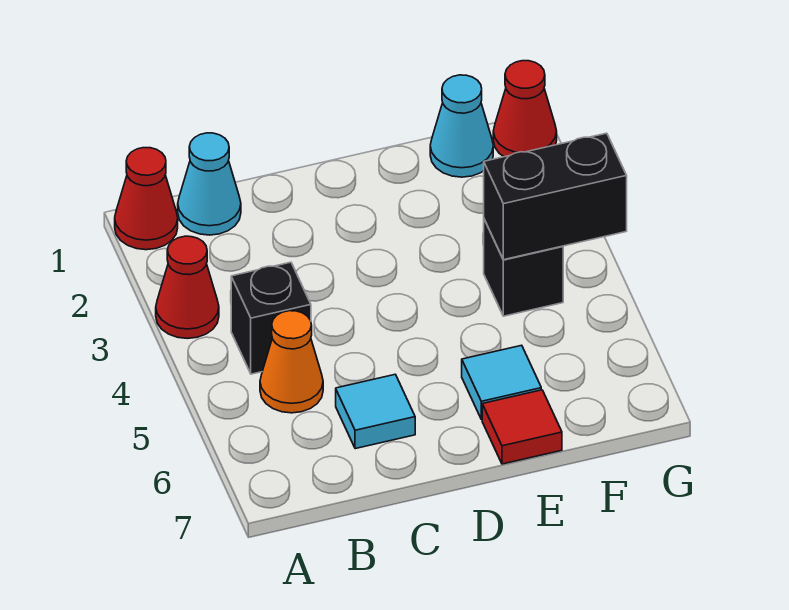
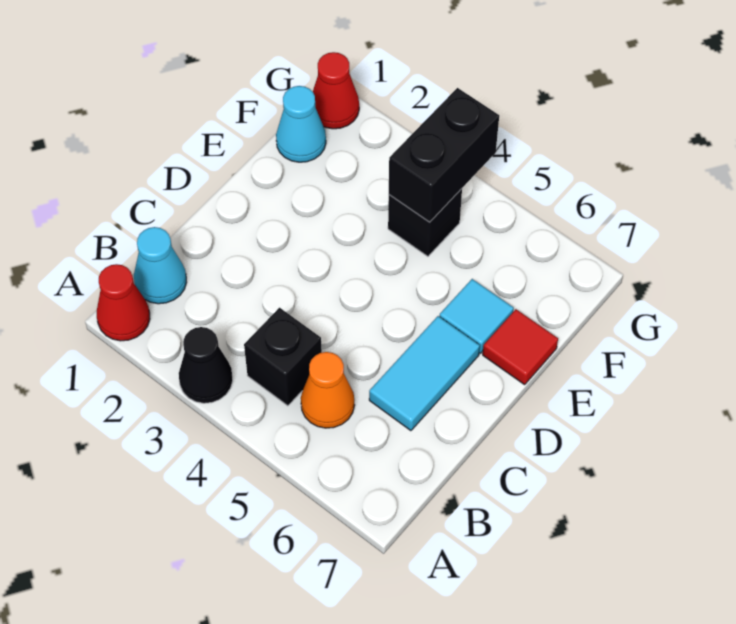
red cone A3 level 1 -> black cone A3 level 1
cyan tile C6 level 1 -> cyan tile C6:D6 level 1

